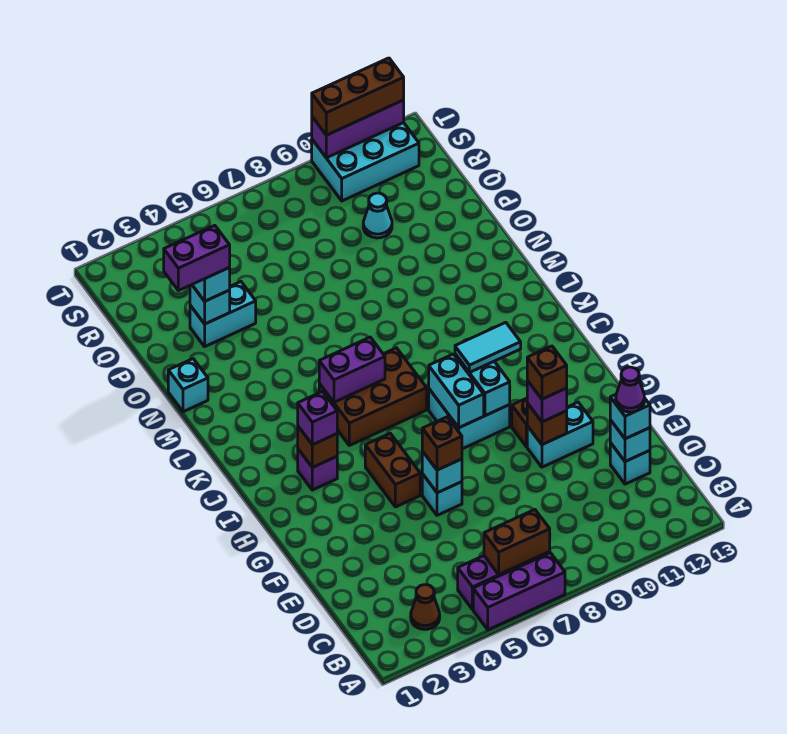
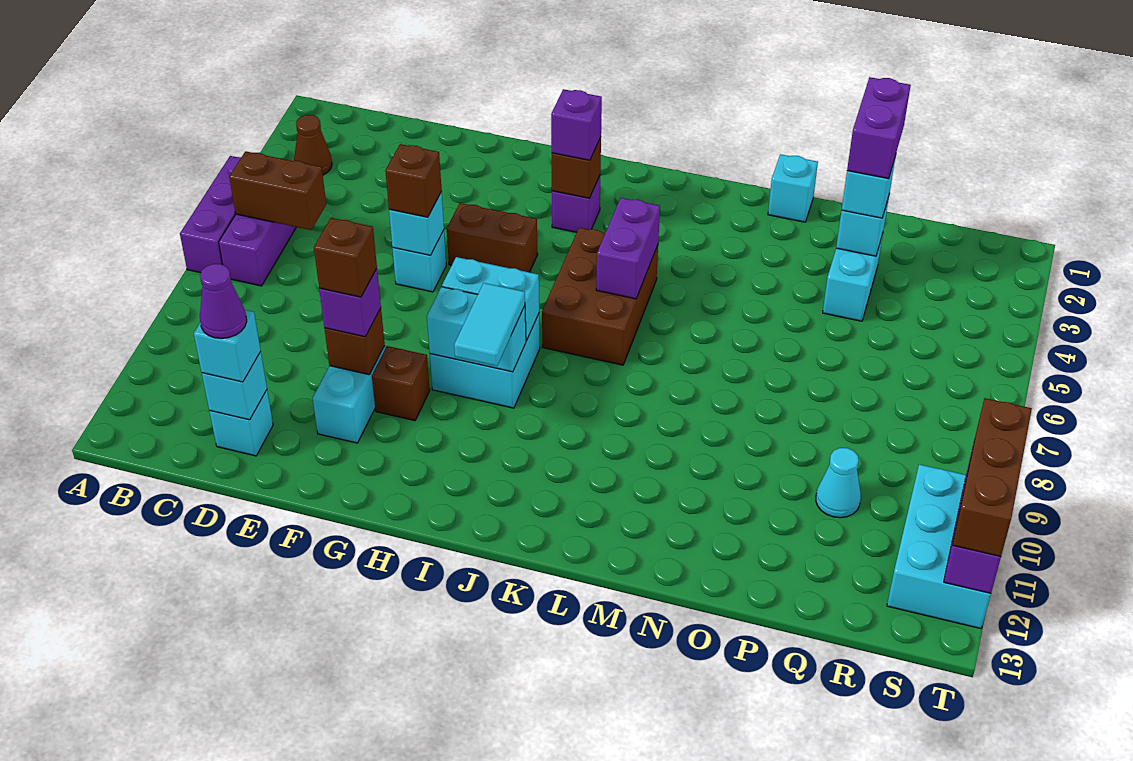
brown brick B6:B7 level 2 -> brown brick B6:C6 level 2

